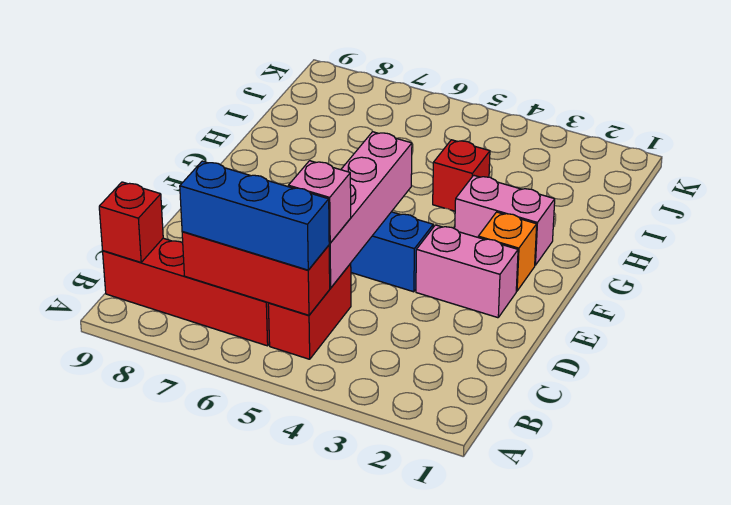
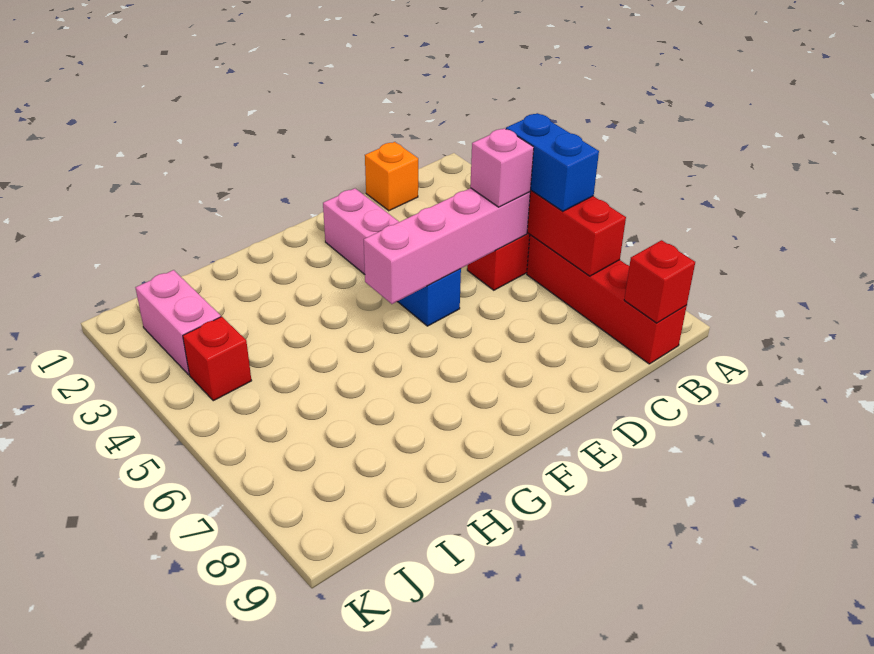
blue brick B5:B7 level 3 -> blue brick B5:B6 level 3
orange brick F2 level 1 -> orange brick C1 level 1
pink brick G2:G3 level 1 -> pink brick J2:J3 level 1
red brick H4 level 1 -> red brick J4 level 1

